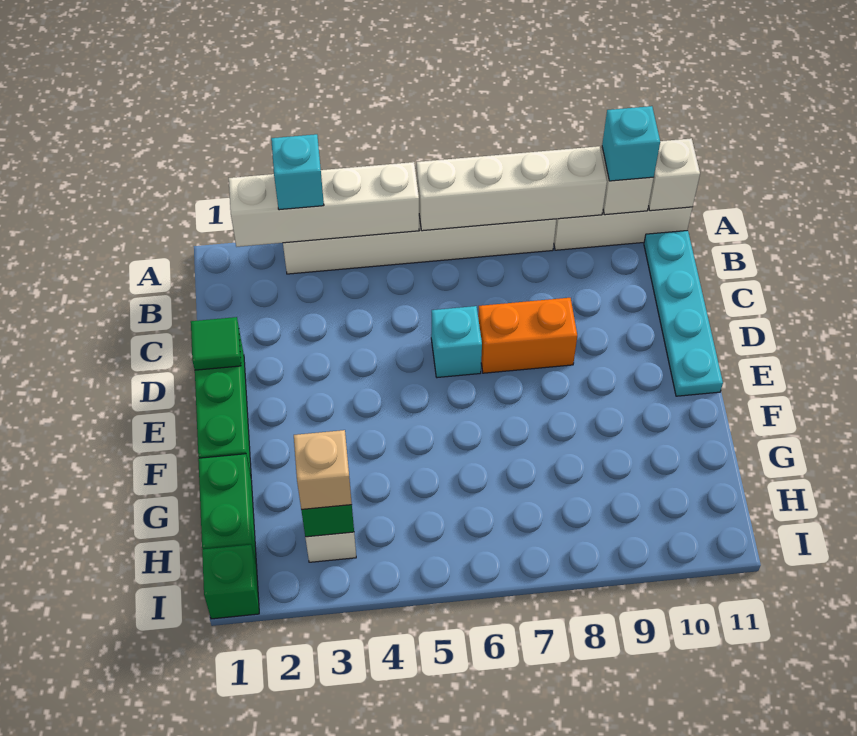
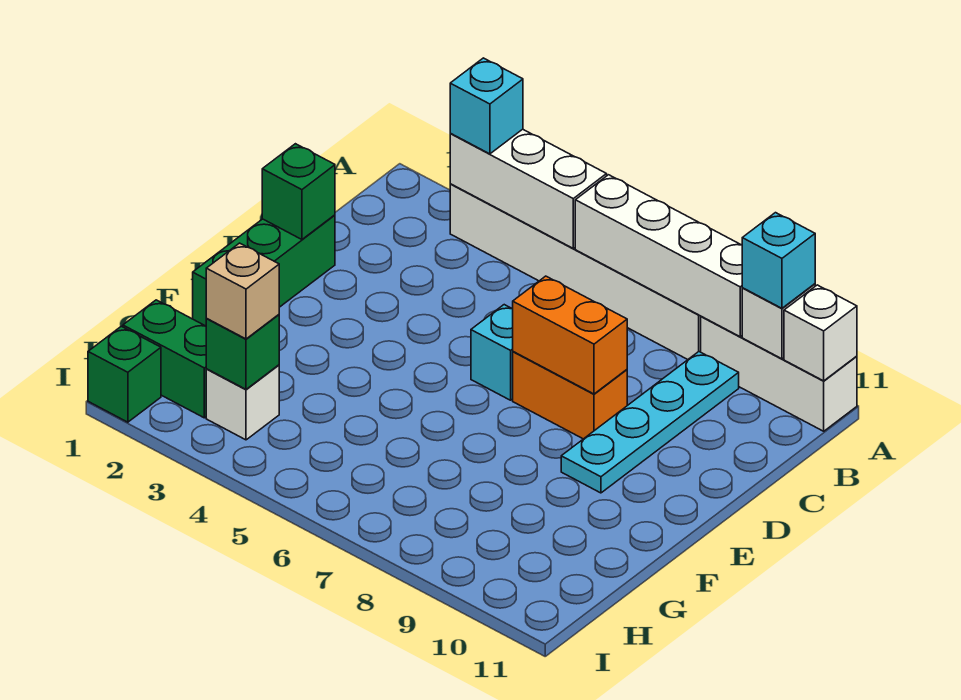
white brick A2:A5 level 2 -> white brick A3:A5 level 2
cyan plate B11:E11 level 1 -> cyan plate B9:E9 level 1
green tile D1 level 2 -> green brick D1 level 2
none -> orange brick D7:D8 level 2
green brick G1:H1 level 1 -> green brick H1:H2 level 1

